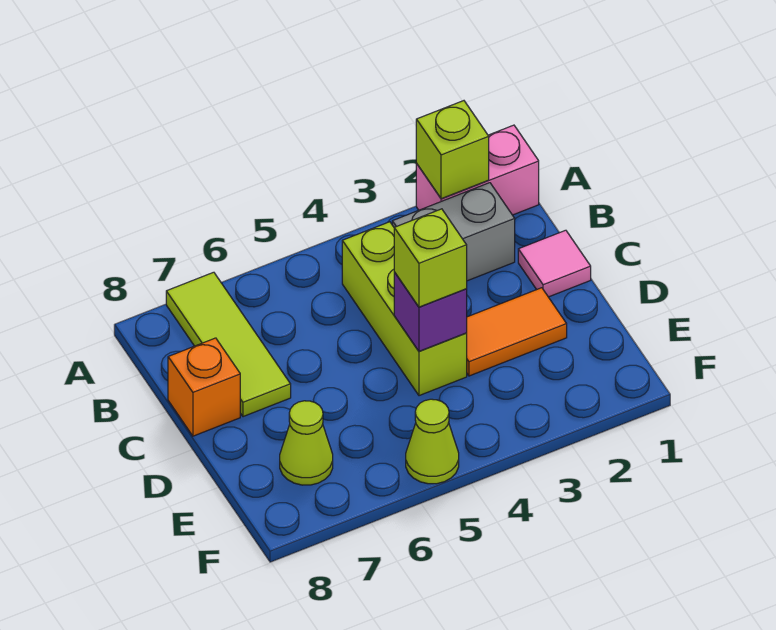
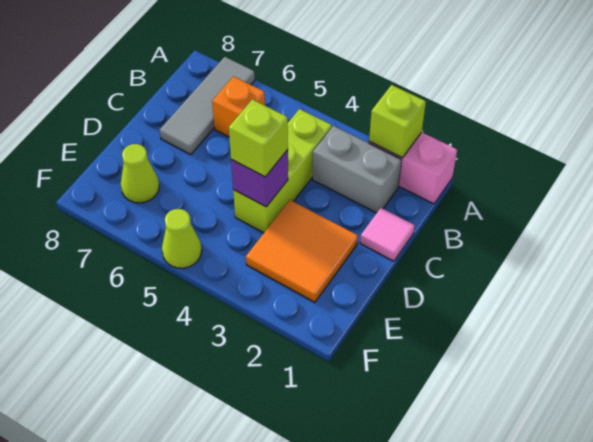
lime tile A7:C7 level 1 -> grey tile A7:C7 level 1
orange brick C8 level 1 -> orange brick B6 level 1
orange tile D2:D3 level 1 -> orange tile D2:E3 level 1

